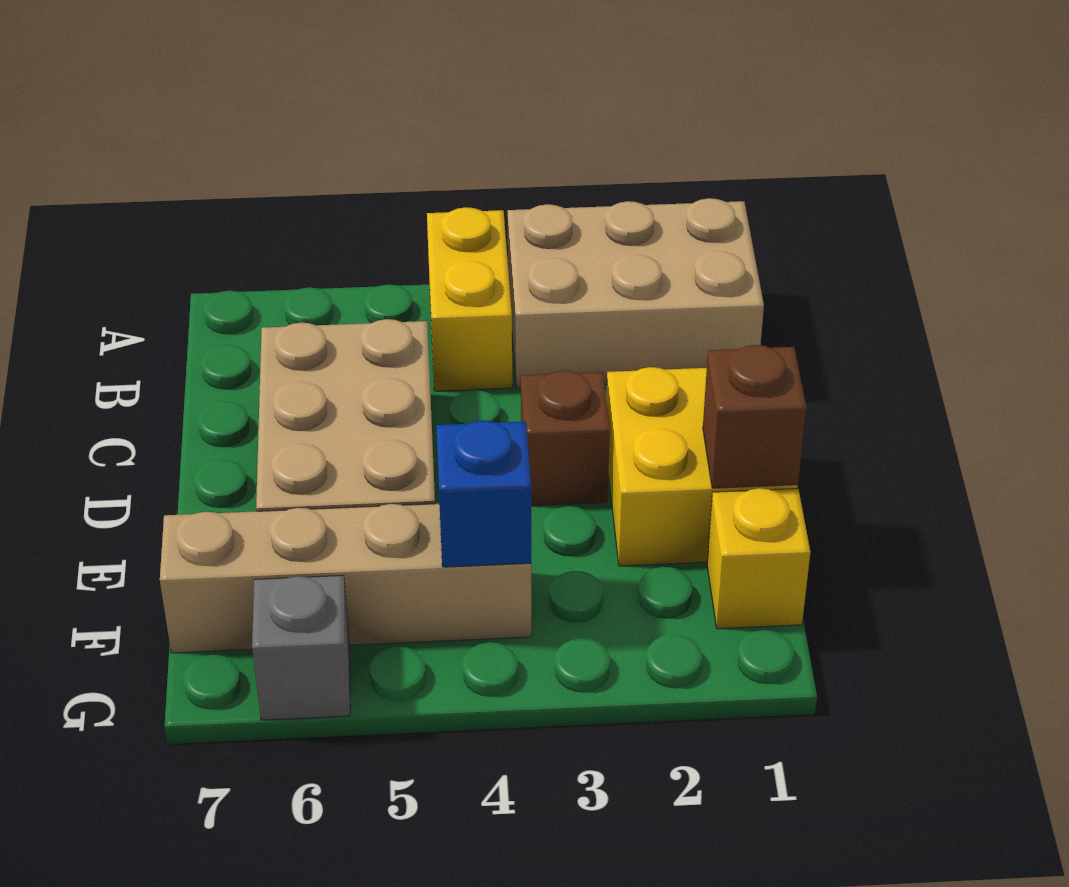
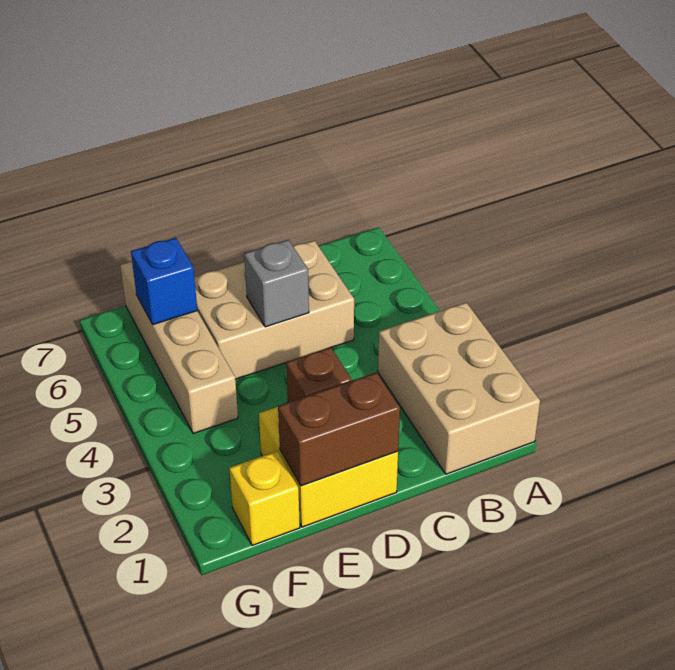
yellow brick A4:B4 level 1 -> none
brown brick E1 level 2 -> brown brick D1:E1 level 2
blue brick F4 level 2 -> blue brick F6 level 2
grey brick G6 level 1 -> grey brick D5 level 2

